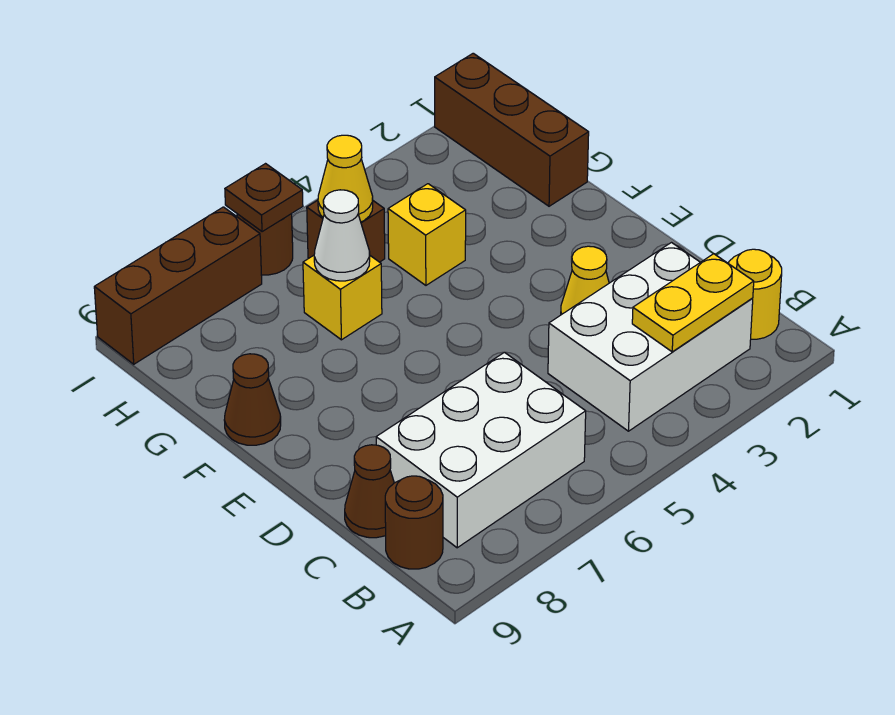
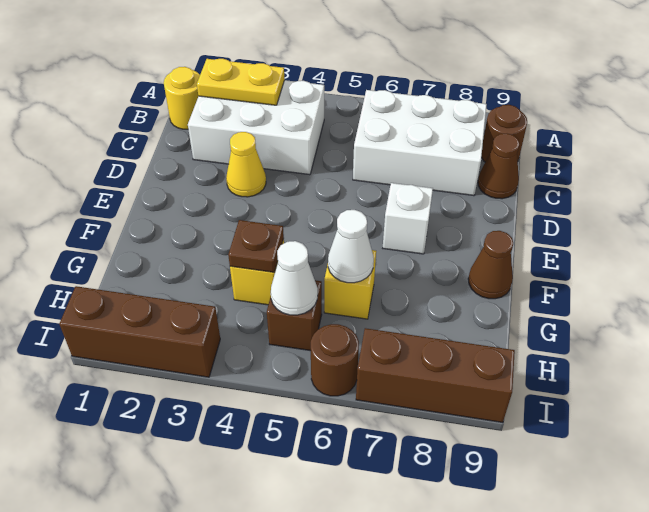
none -> white brick E7 level 1
brown brick G1:I1 level 1 -> brown brick I1:I3 level 1
yellow cone H5 level 2 -> white cone H5 level 2
brown plate I6 level 2 -> brown plate G4 level 2

